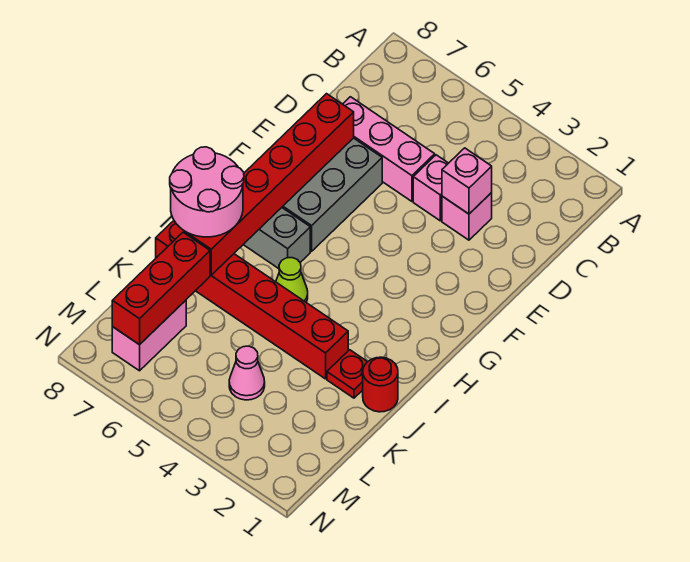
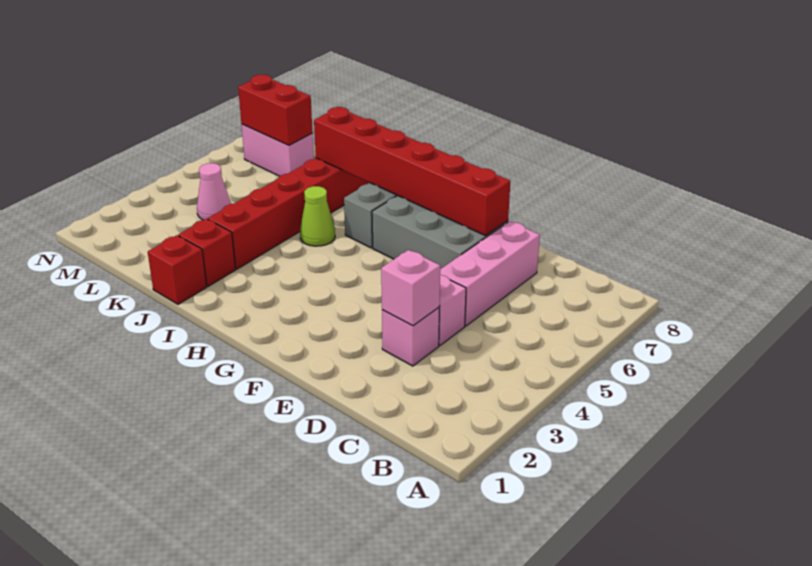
pink round brick I7:J8 level 3 -> none
red round brick J1 level 1 -> red brick J1 level 1
red plate J2 level 1 -> red brick J2 level 1
red brick K7:M7 level 2 -> red brick L7:M7 level 2

